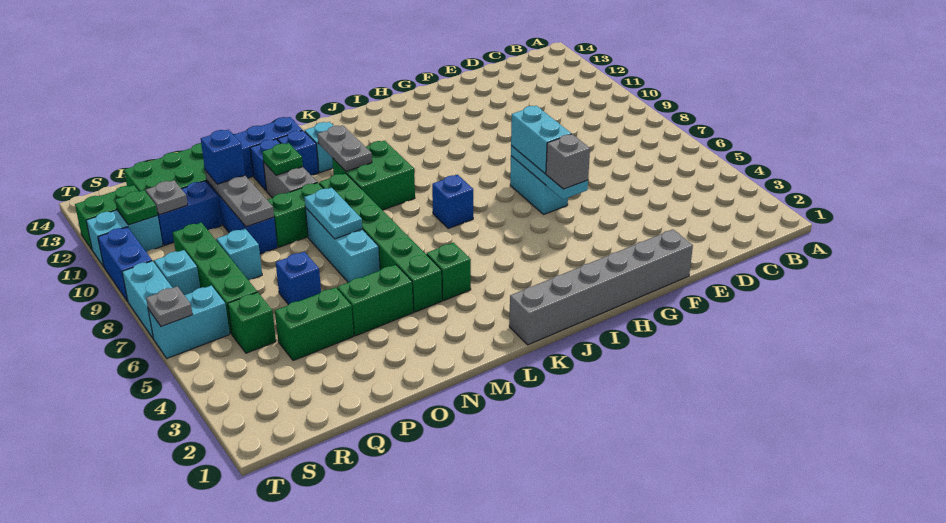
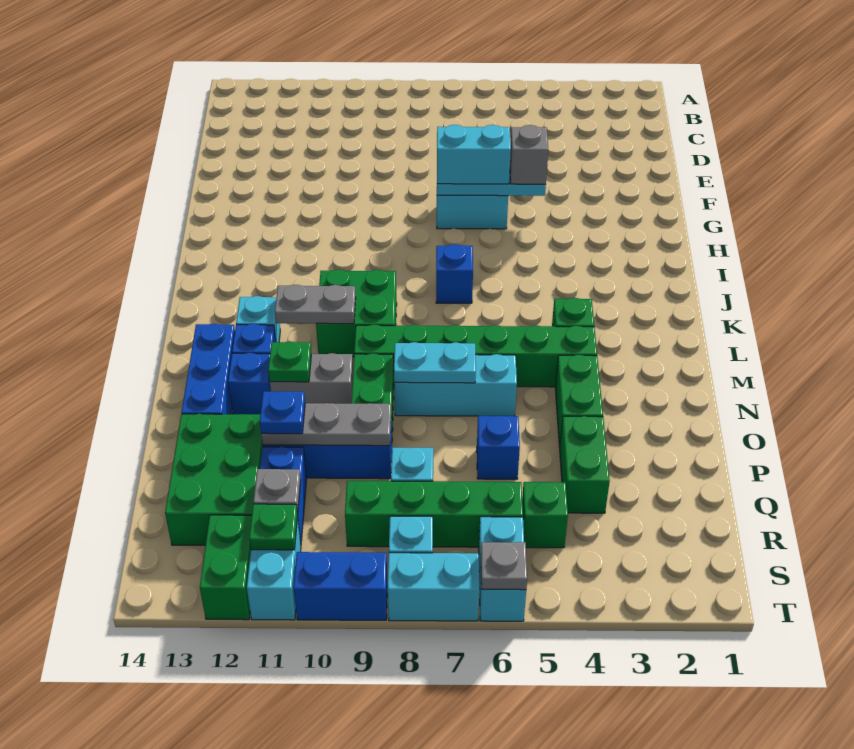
grey brick F1:K1 level 1 -> none
blue brick P11 level 3 -> blue plate P11 level 3

